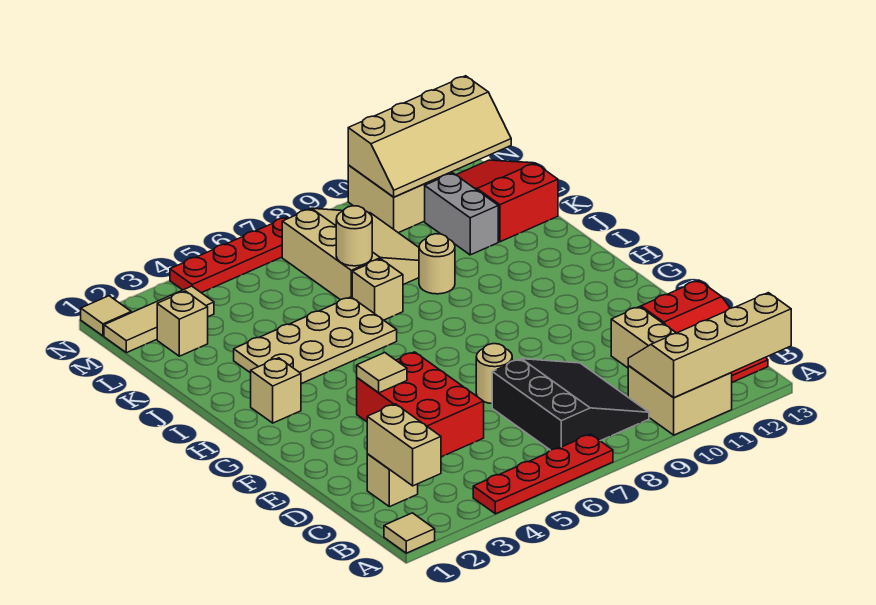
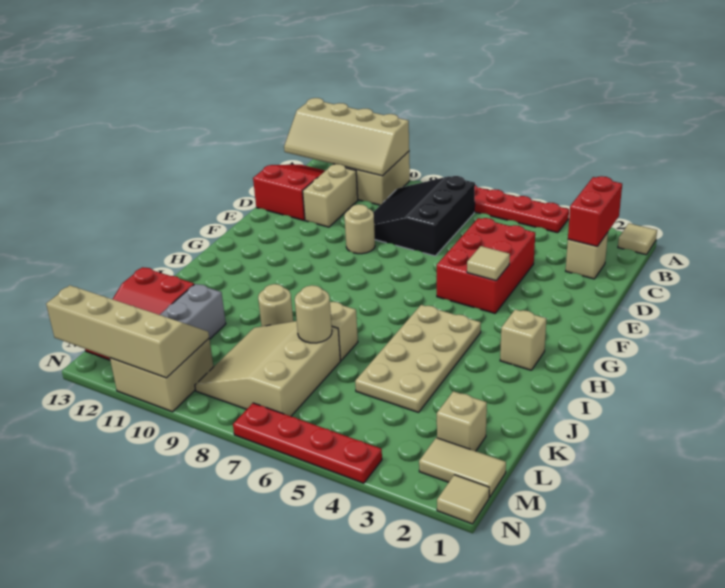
tan brick B2:C2 level 2 -> red brick B2:C2 level 2
tan round brick E7 level 1 -> tan round brick E9 level 1
tan plate I3:J6 level 1 -> tan plate H4:K5 level 1
tan tile M1:M3 level 1 -> tan tile M1:M2 level 1

